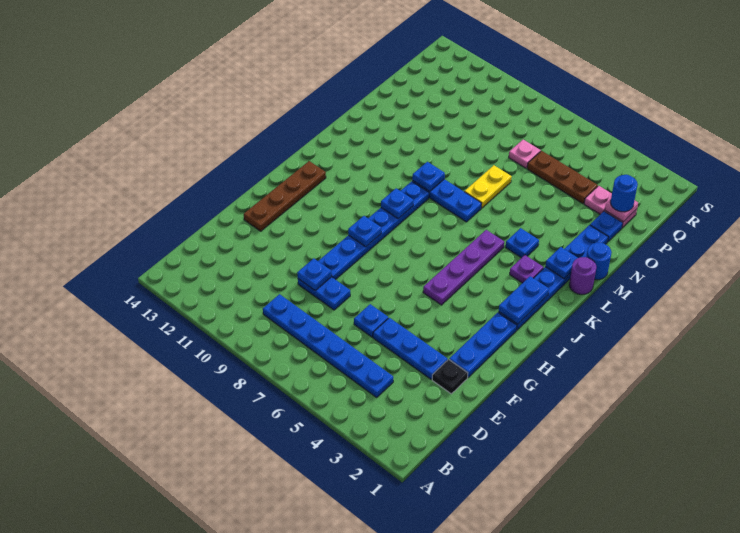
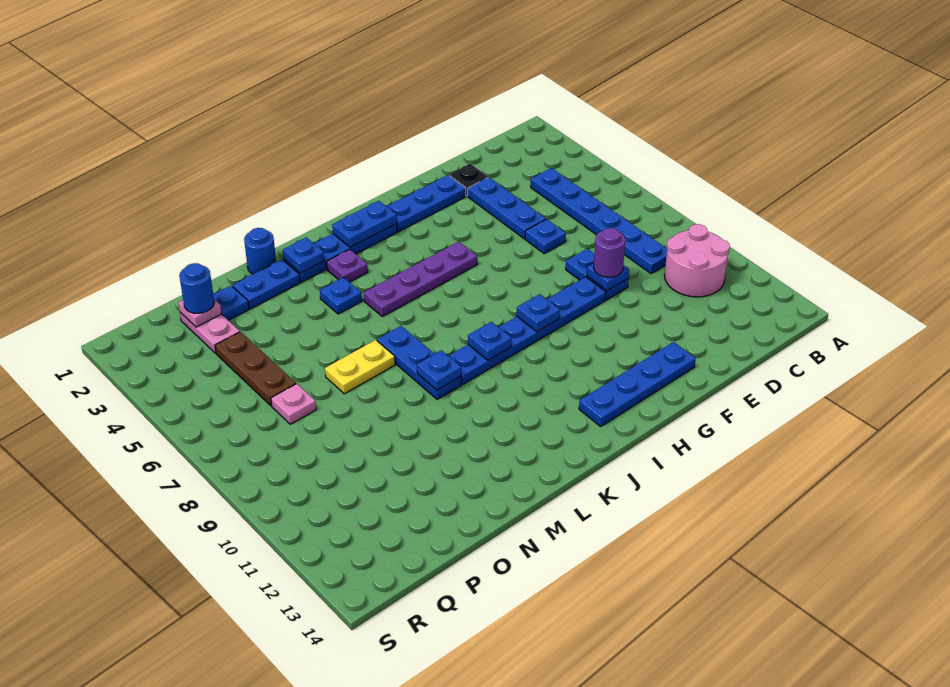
none -> pink round brick B10:C11 level 1
brown plate F13:I13 level 1 -> blue plate F13:I13 level 1
purple round brick L1 level 1 -> purple round brick E9 level 3

